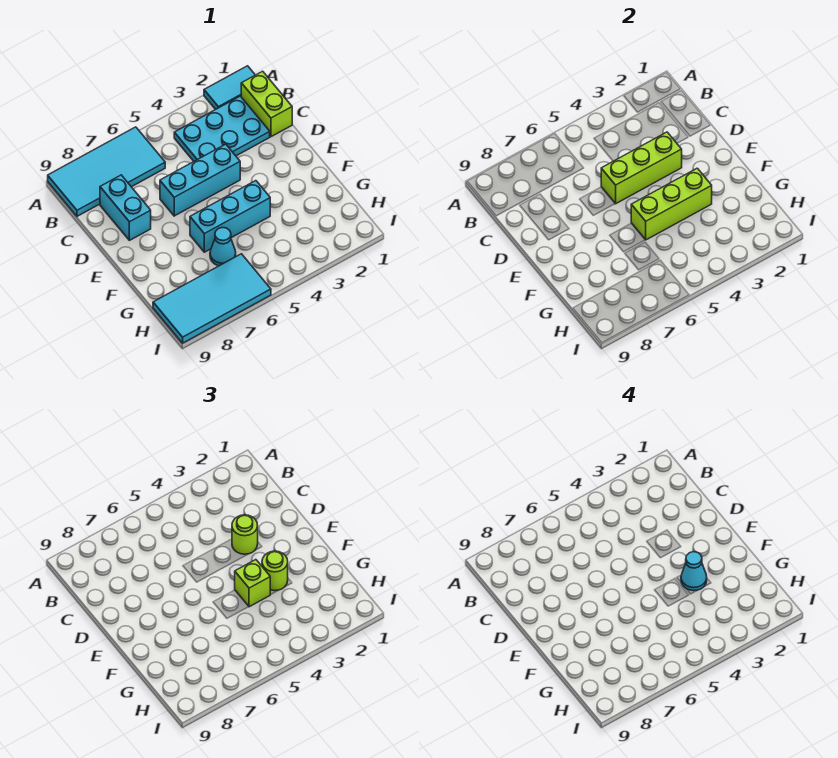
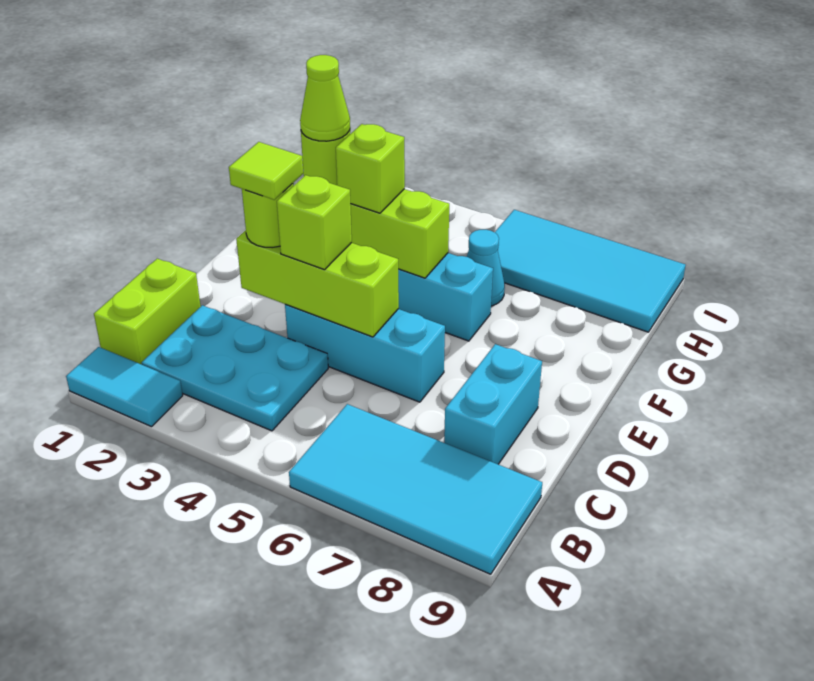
none -> lime tile D3 level 4
none -> lime brick D4 level 3
cyan cone F3 level 4 -> lime cone F3 level 4

